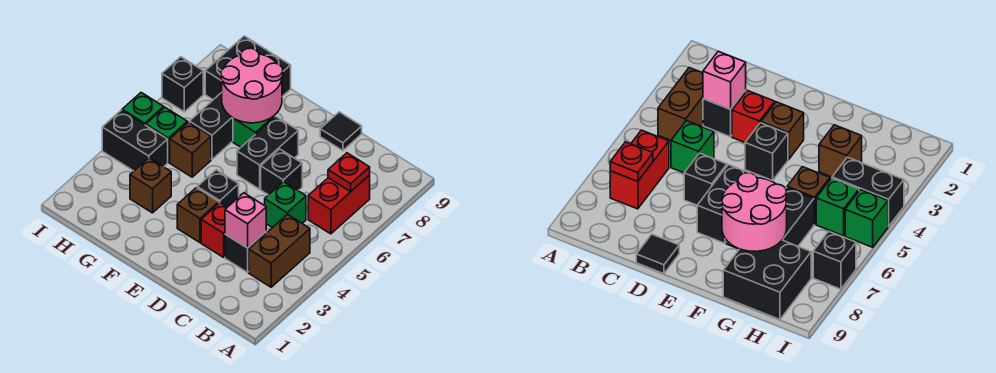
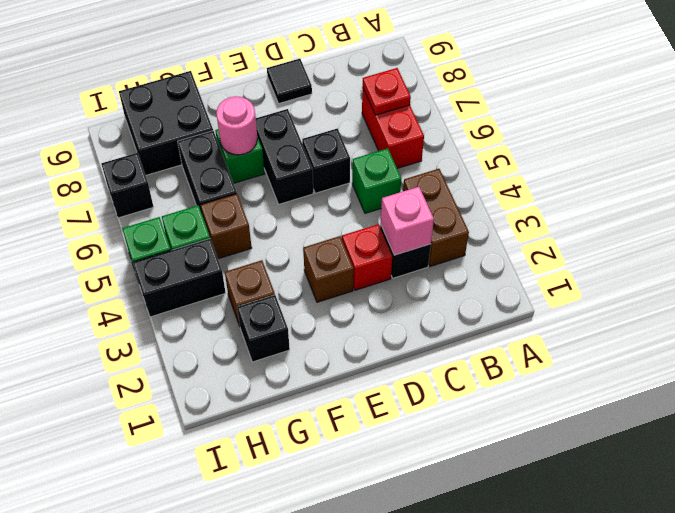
black brick E4 level 1 -> black brick G2 level 1
pink round brick F7:G8 level 2 -> pink round brick F7 level 2

